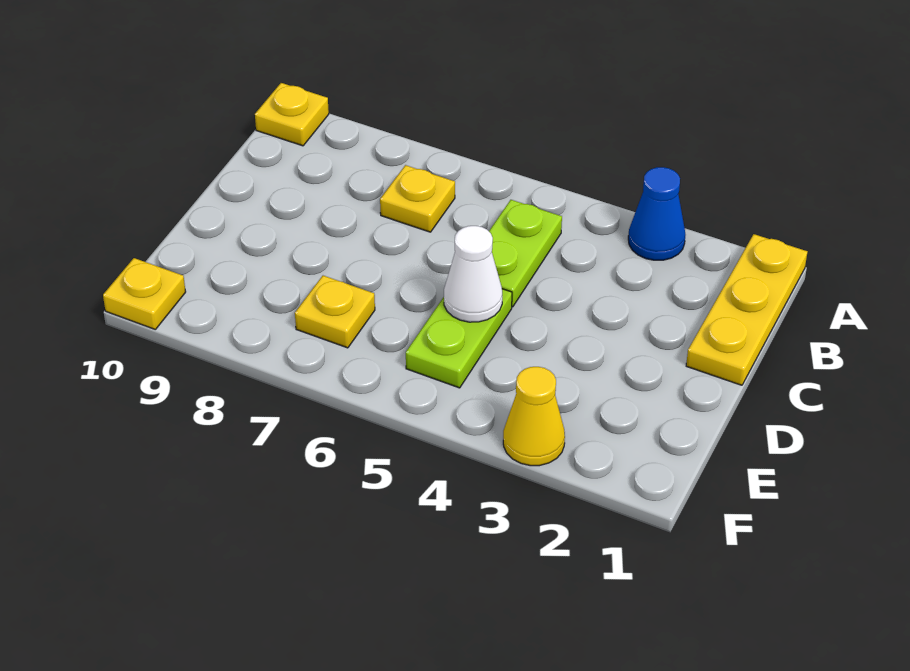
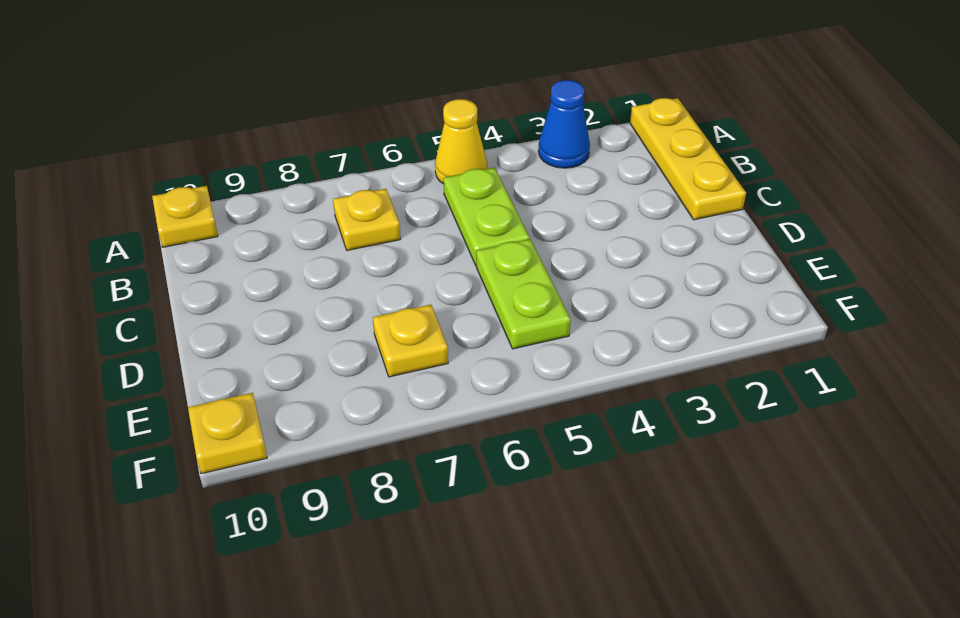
white cone D5 level 2 -> none
yellow cone F3 level 1 -> yellow cone A5 level 1

